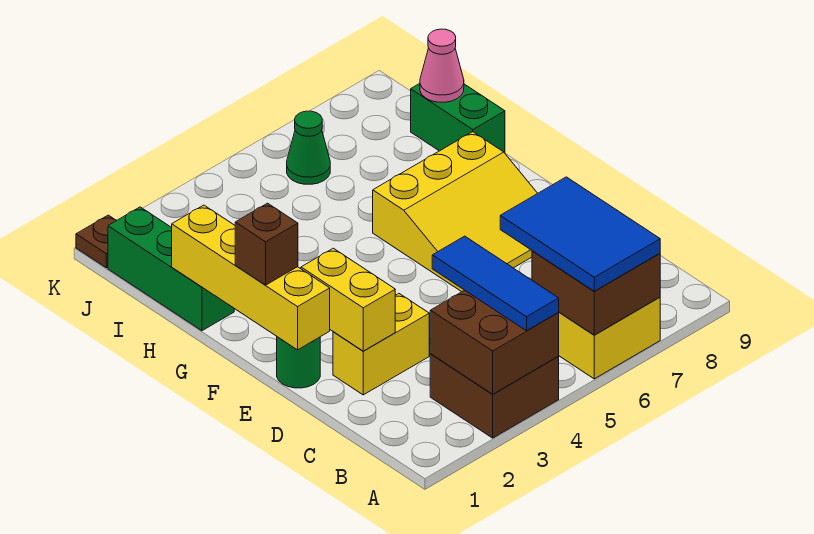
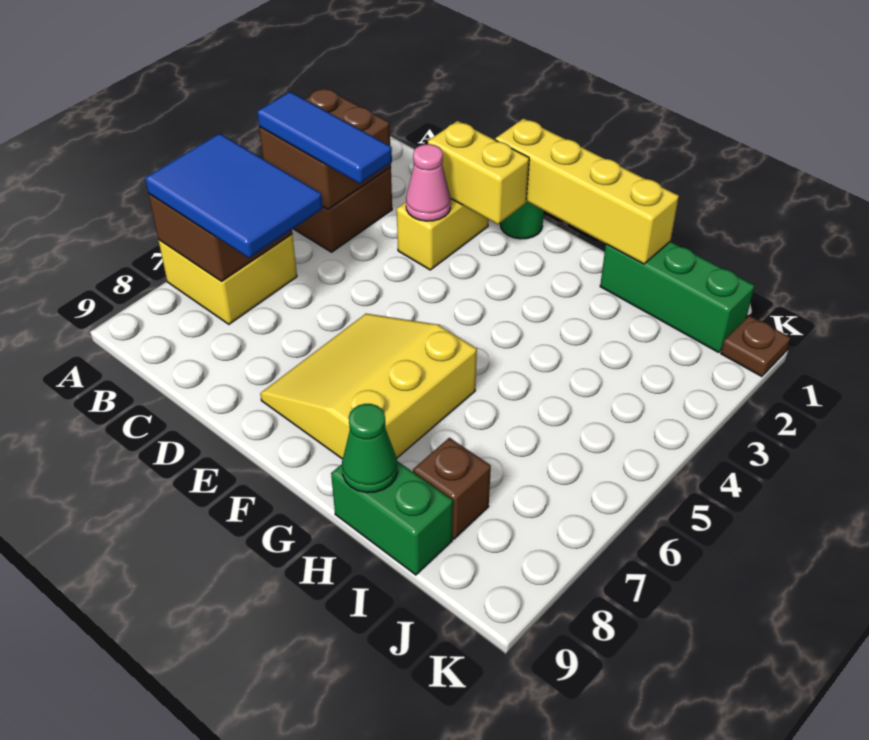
brown brick F1 level 3 -> brown brick I8 level 1
pink cone I9 level 2 -> pink cone D3 level 2
green cone J6 level 1 -> green cone H9 level 2

